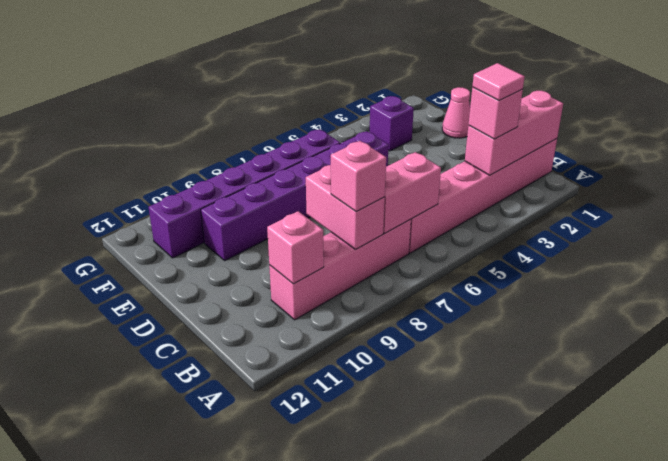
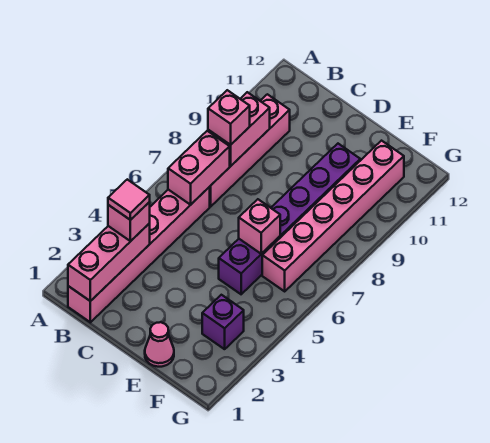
pink brick B8:C8 level 2 -> pink brick B8:B9 level 2
pink brick B10 level 2 -> pink brick E6 level 2
purple brick F6:F11 level 1 -> pink brick F6:F11 level 1

